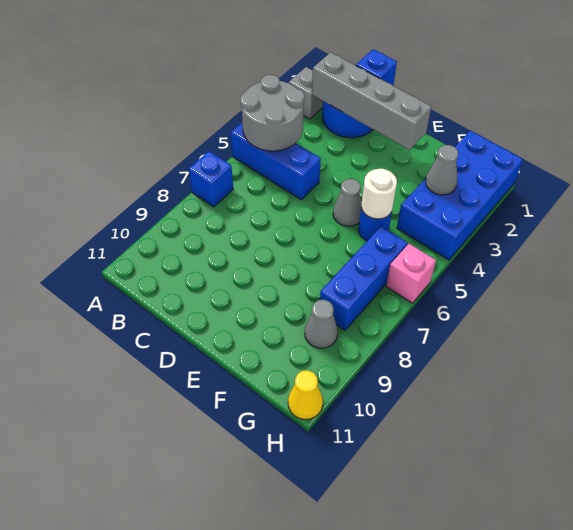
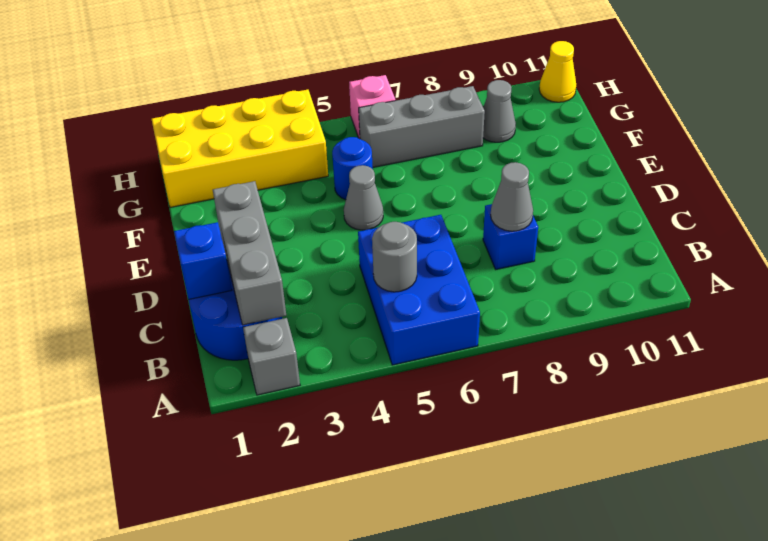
grey round brick A4:B5 level 2 -> grey round brick B5 level 2
blue brick A5:C5 level 1 -> blue brick A5:C6 level 1
blue brick A7 level 1 -> blue brick C8 level 1
grey brick B2:E2 level 2 -> grey brick B2:D2 level 2
white round brick F5 level 2 -> none
blue brick G1:H4 level 1 -> yellow brick G1:H4 level 1
grey cone G3 level 2 -> grey cone C8 level 2
blue brick G6:G8 level 1 -> grey brick G6:G8 level 1

